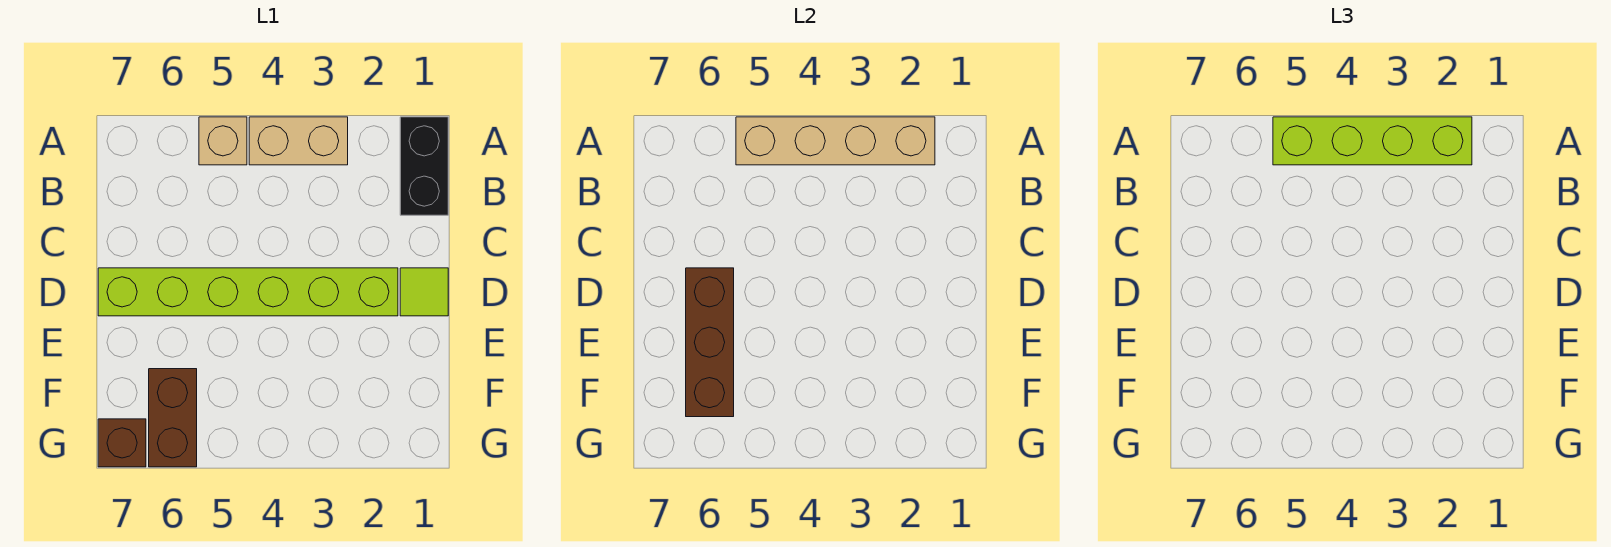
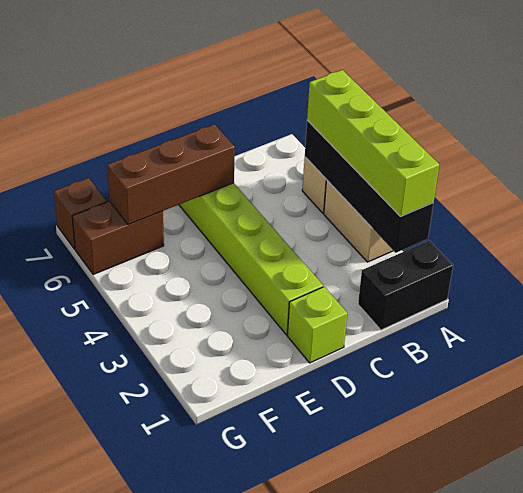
tan brick A2:A5 level 2 -> black brick A2:A5 level 2
lime tile D1 level 1 -> lime brick D1 level 1

